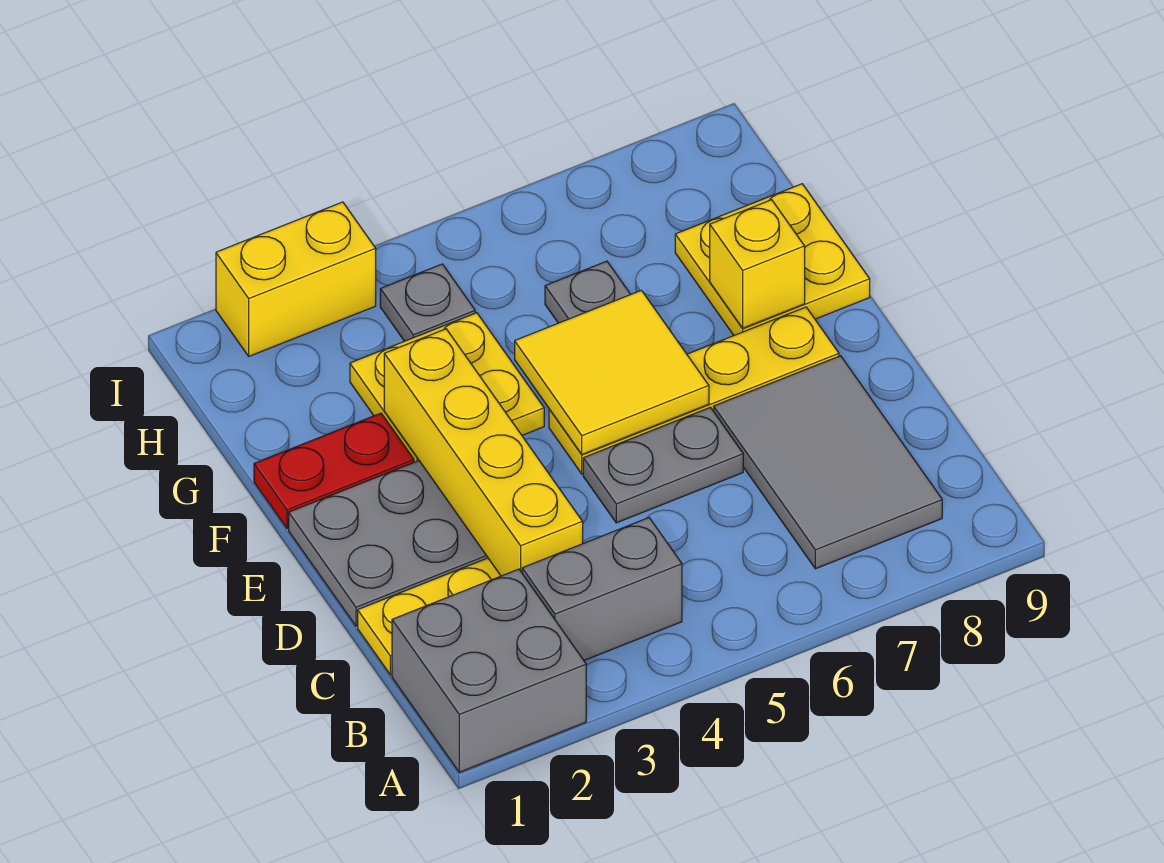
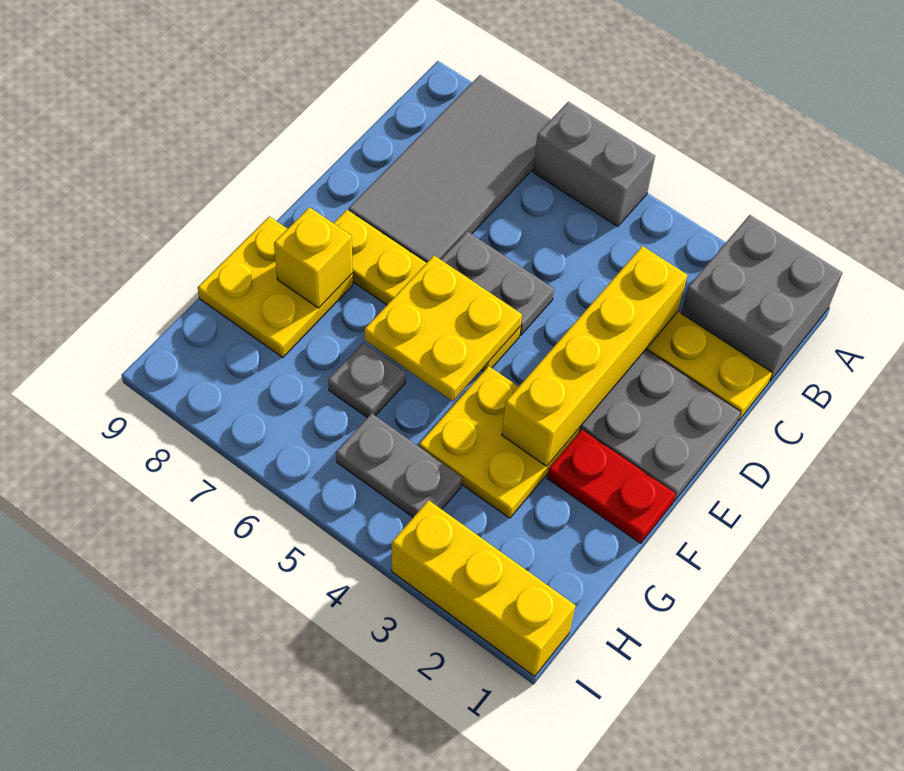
grey brick B3:B4 level 1 -> grey brick A5:A6 level 1
grey tile B7:D8 level 1 -> grey tile A7:D8 level 1
yellow tile E5:F6 level 2 -> yellow plate E5:F6 level 2
grey plate H4 level 1 -> grey plate H4:H5 level 1
yellow brick I2:I3 level 1 -> yellow brick I1:I3 level 1

